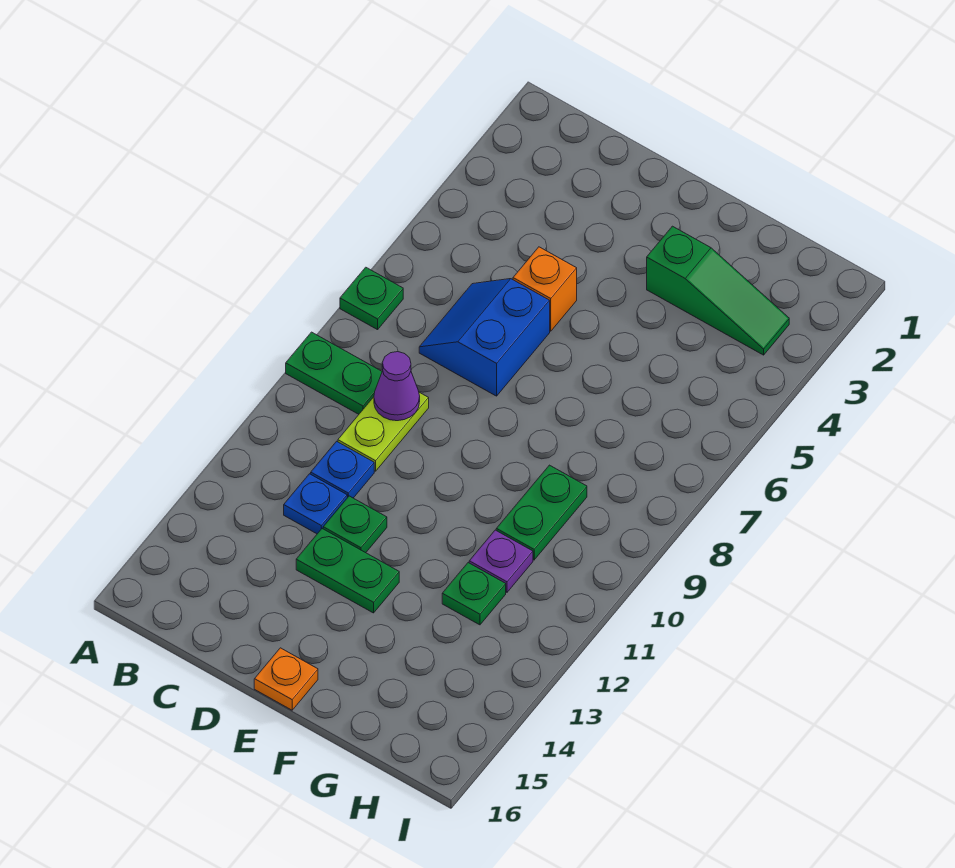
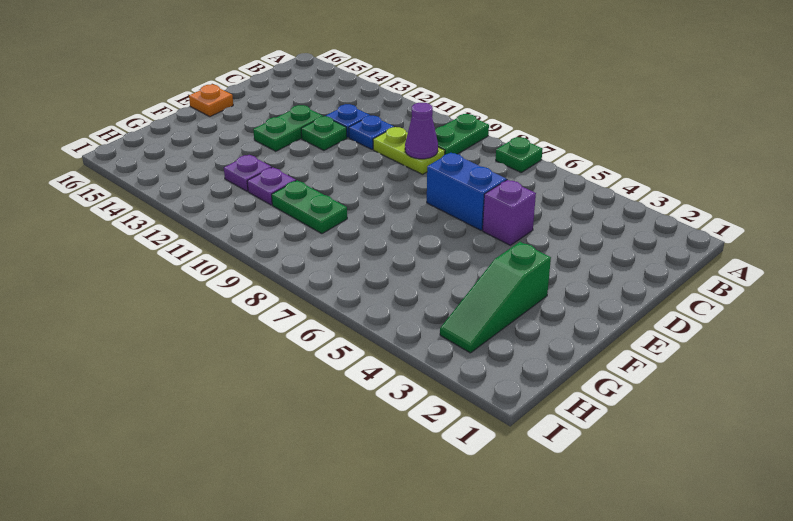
orange brick D5 level 1 -> purple brick D5 level 1
green plate G12 level 1 -> purple plate G12 level 1

